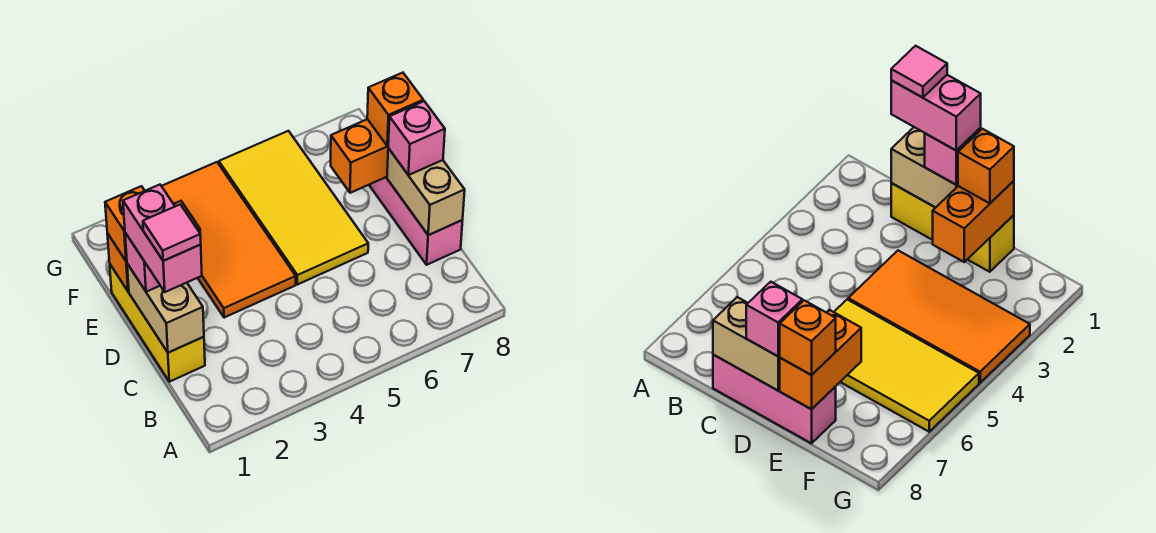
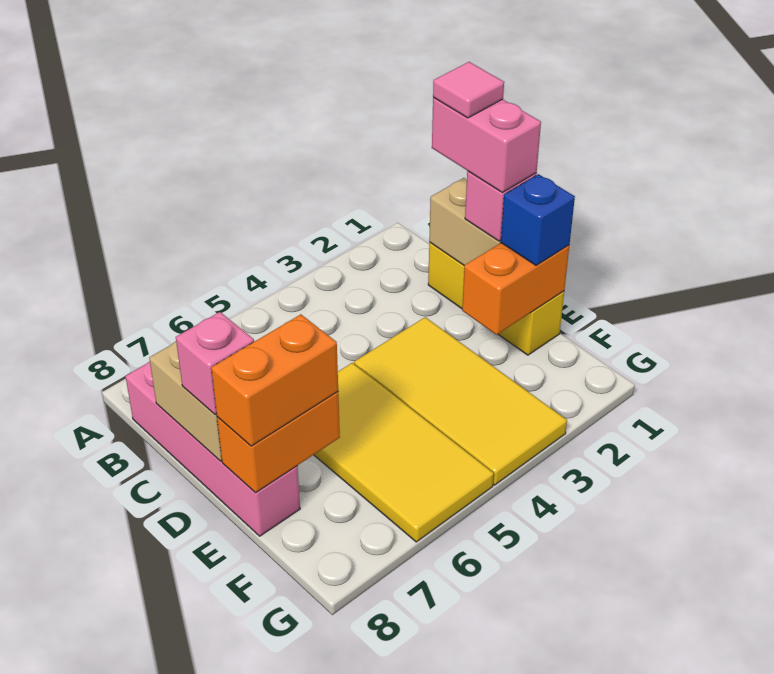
pink brick C8:E8 level 1 -> pink brick B8:E8 level 1
orange tile D3:G4 level 1 -> yellow tile D3:G4 level 1
orange brick E1 level 3 -> blue brick E1 level 3
orange brick E8 level 3 -> orange brick E7:E8 level 3

